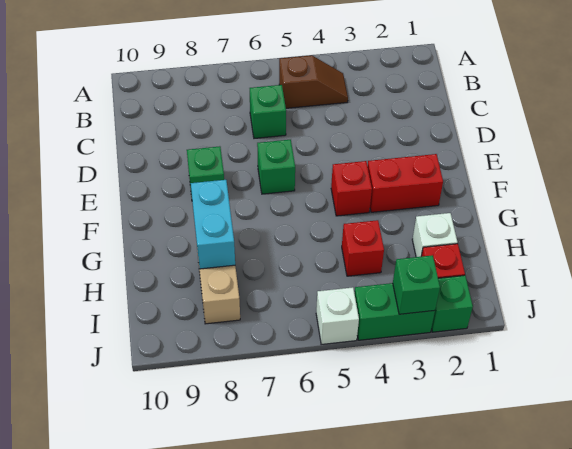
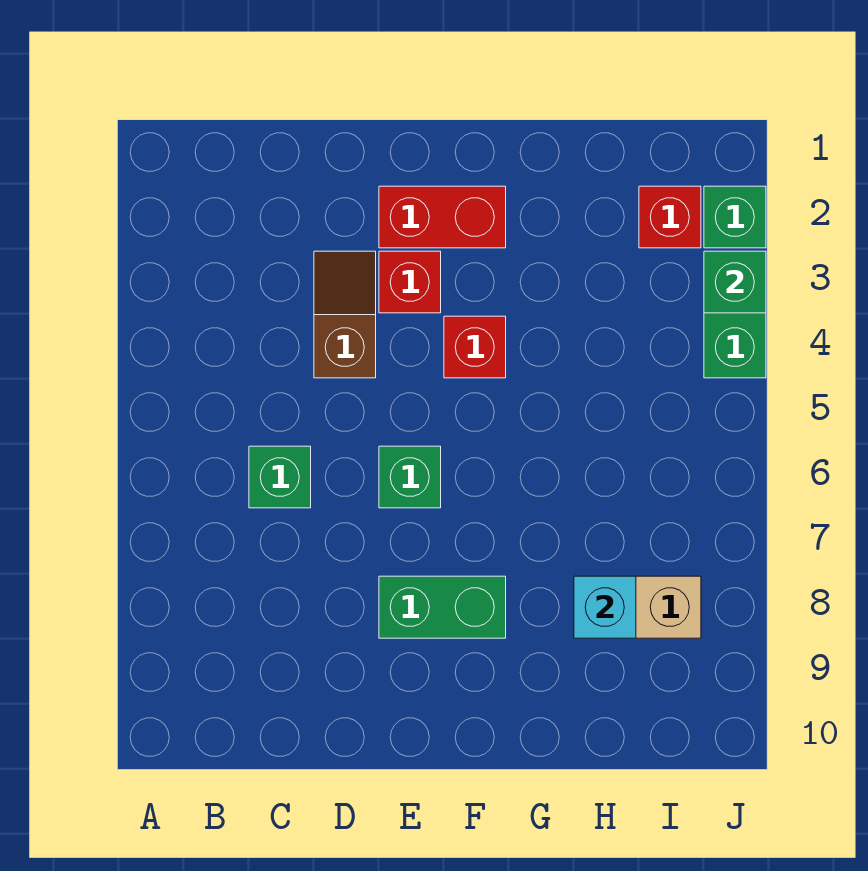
brown slope B4:B5 level 1 top 5 -> brown slope D3:D4 level 1 top 4
green brick E8 level 1 -> green brick E8:F8 level 1
red brick F2:F3 level 1 -> red brick E2:F2 level 1
cyan brick G8:H8 level 2 -> cyan brick H8 level 2
white brick H2 level 1 -> none
red brick H4 level 1 -> red brick E3 level 1
white brick J5 level 1 -> none

